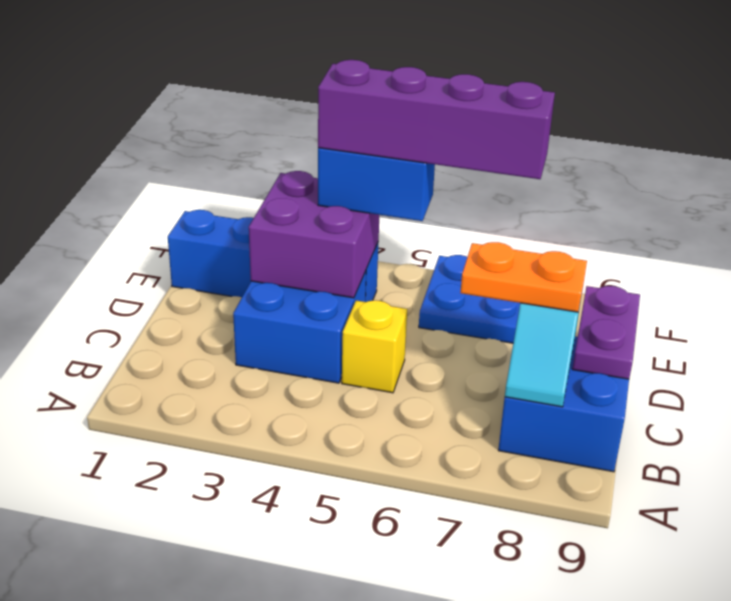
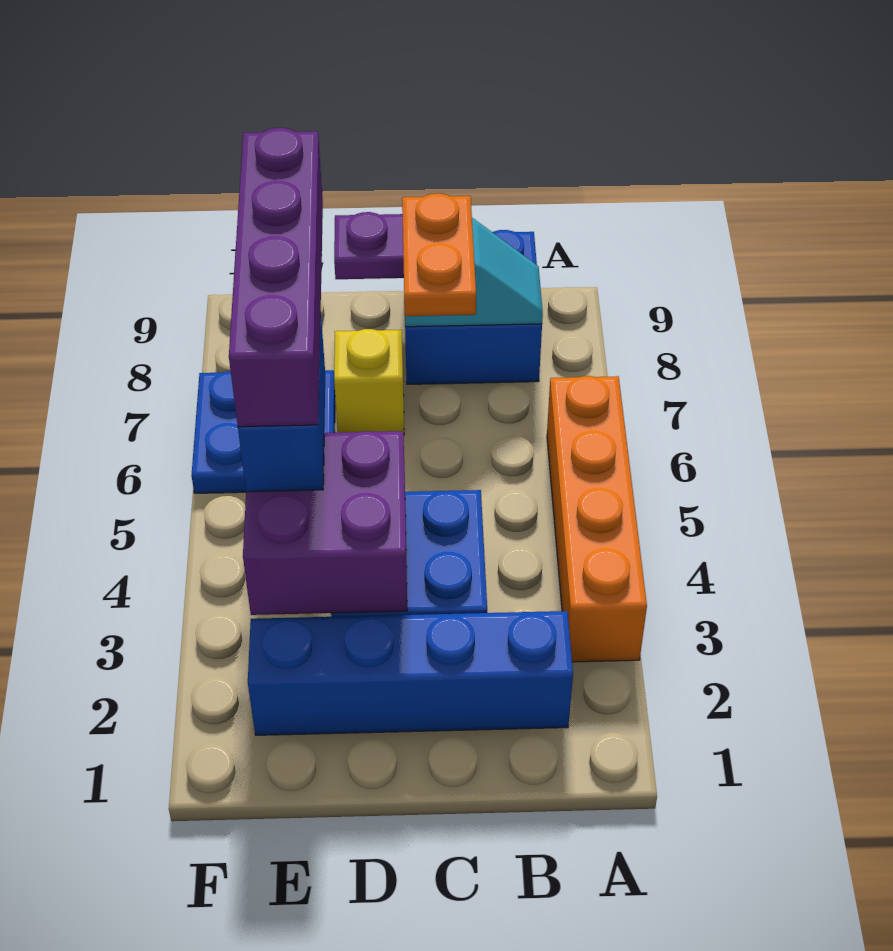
none -> orange brick A3:A6 level 1
yellow brick C5 level 1 -> yellow brick D7 level 1
blue brick E1:E4 level 1 -> blue brick B2:E2 level 1

